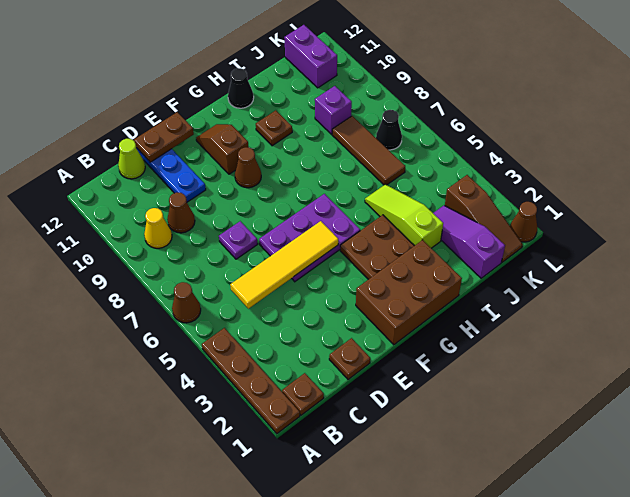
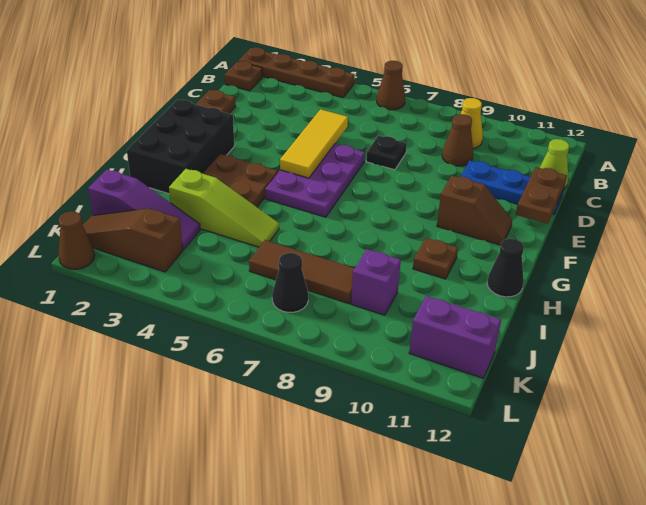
yellow tile C5:F5 level 2 -> yellow tile D5:F5 level 2
purple plate D7 level 1 -> black plate D7 level 1
brown brick F1:H2 level 1 -> black brick F1:H2 level 1
brown cone F9 level 1 -> none

